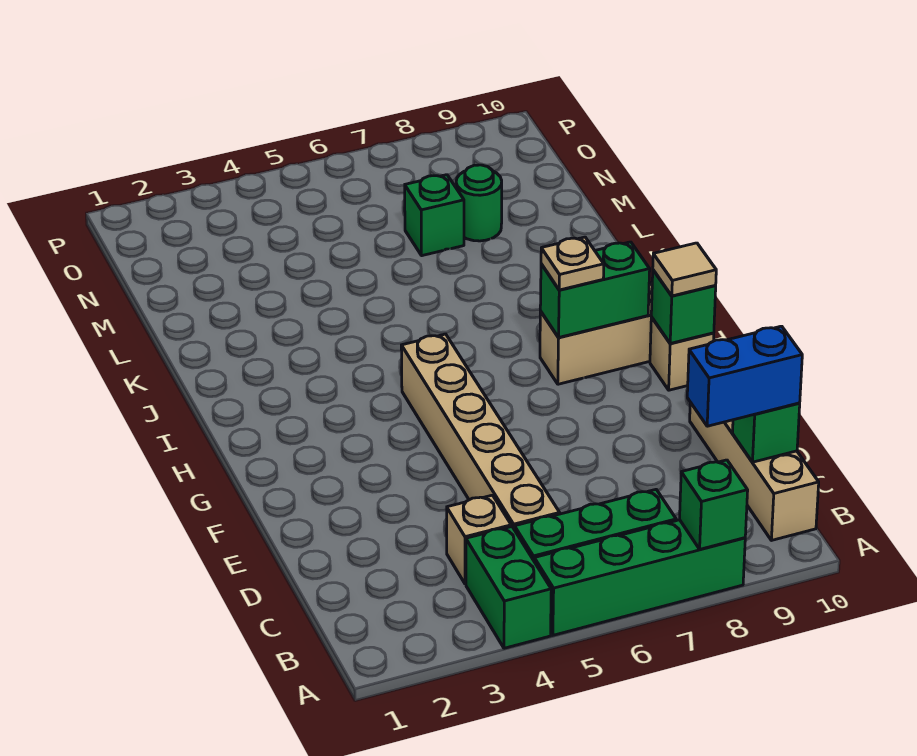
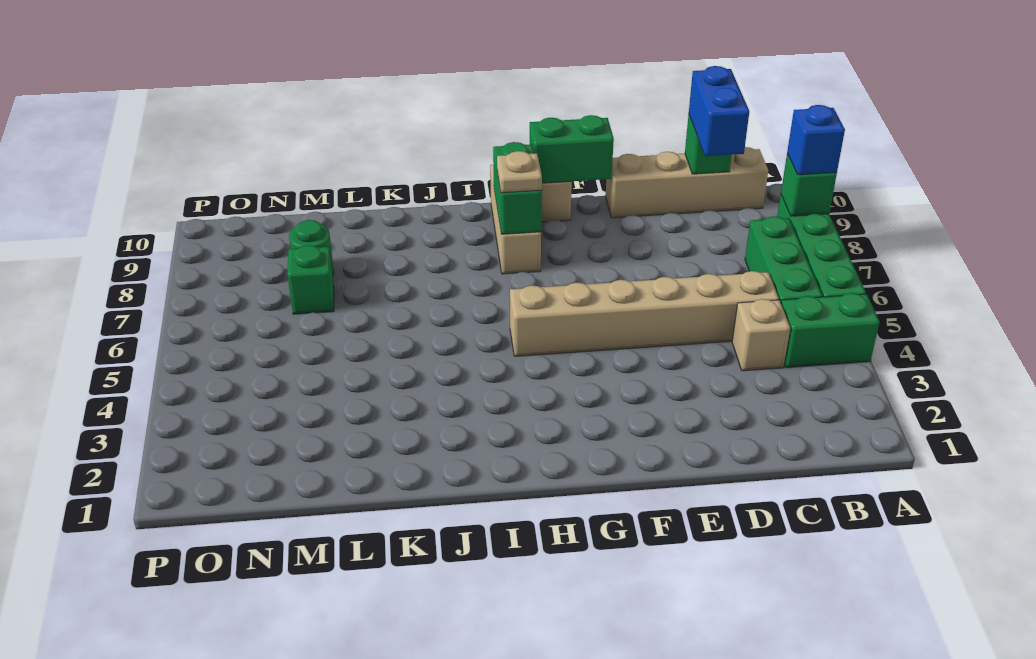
none -> blue brick A8 level 3
green brick G10 level 2 -> green brick F10:G10 level 2
tan tile G10 level 3 -> none

